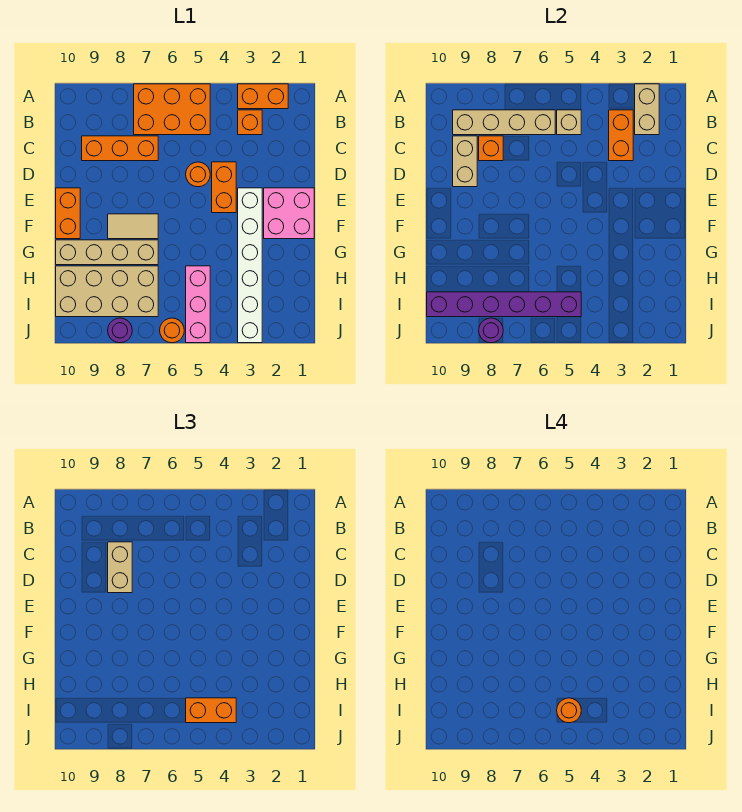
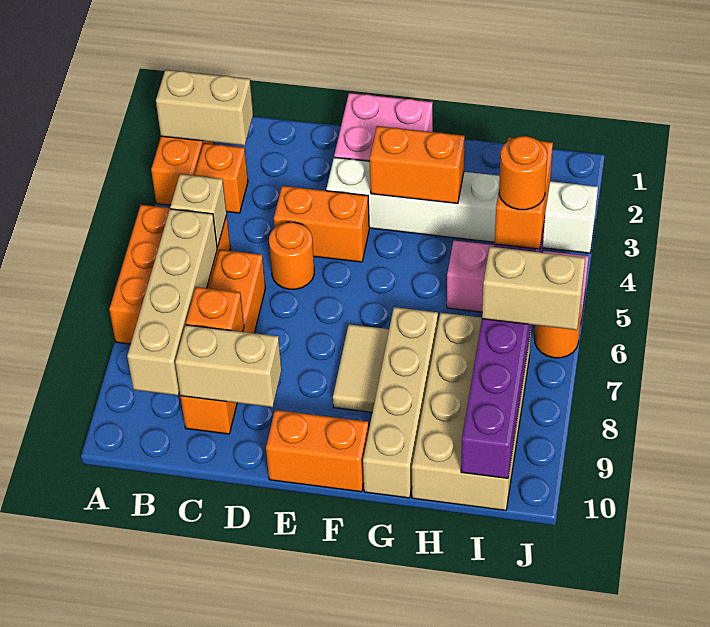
orange brick B3:C3 level 2 -> orange brick F3:G3 level 2
orange brick C7:C9 level 1 -> orange brick C6:C9 level 1
tan brick C8:D8 level 3 -> tan brick I7:J7 level 3
purple round brick J8 level 1 -> none
purple round brick J8 level 2 -> none

